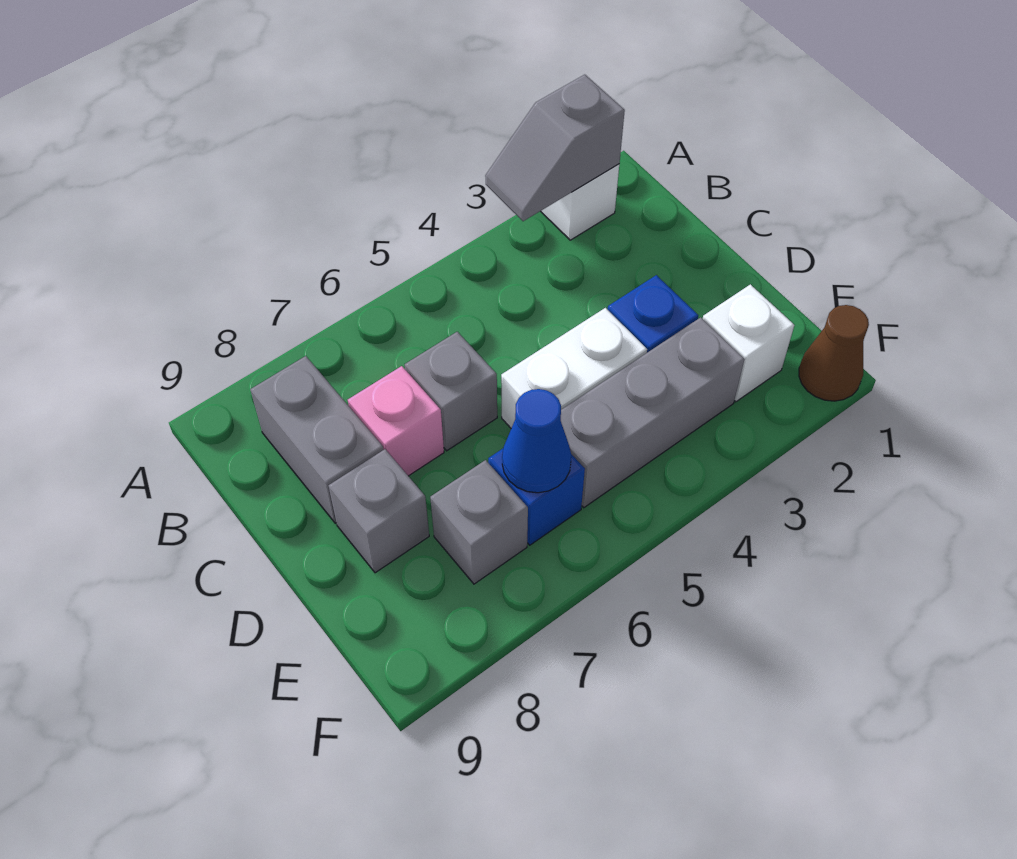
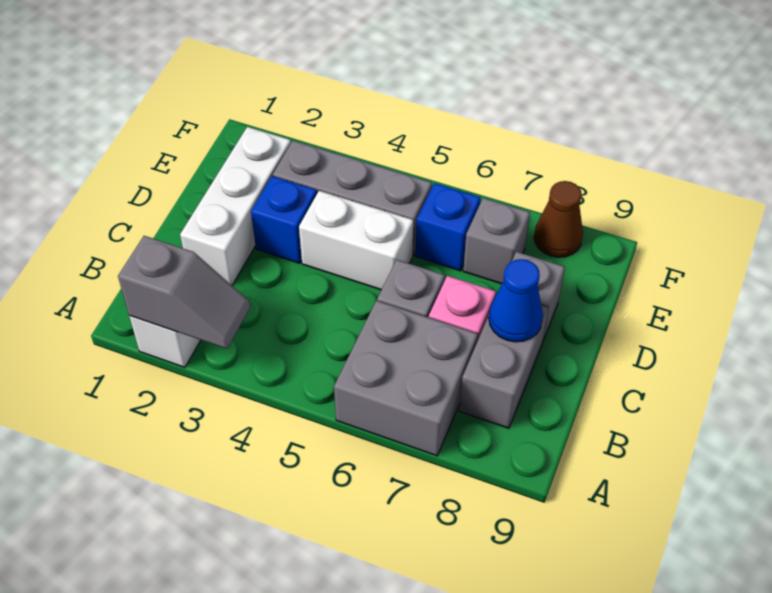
none -> grey brick A6:B7 level 1
white brick E2 level 1 -> white brick C2:E2 level 1
blue cone E6 level 2 -> blue cone C8 level 2
brown cone F1 level 1 -> brown cone F8 level 1

